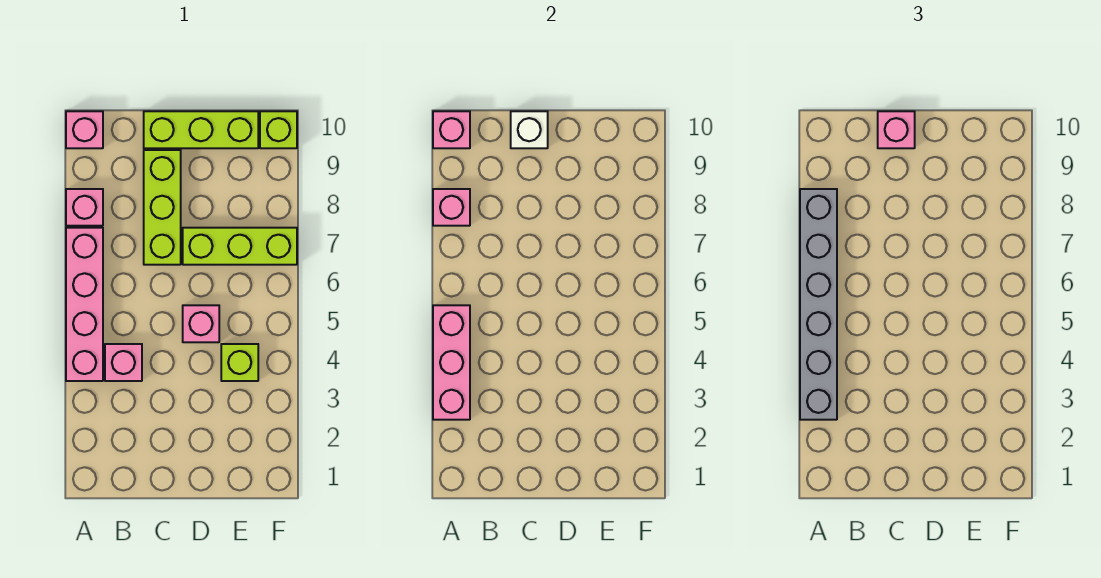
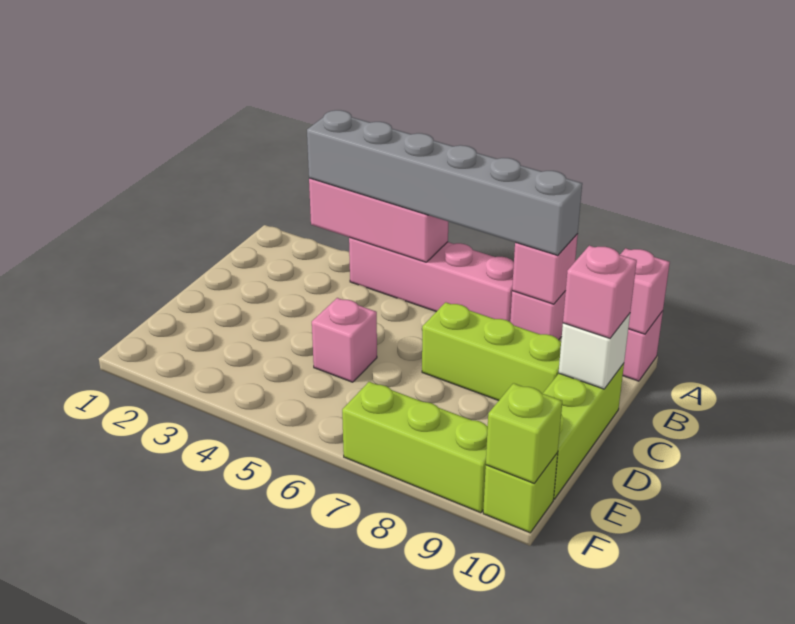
pink brick B4 level 1 -> none
lime brick D7:F7 level 1 -> lime brick F7:F9 level 1
lime brick E4 level 1 -> lime brick F10 level 2

